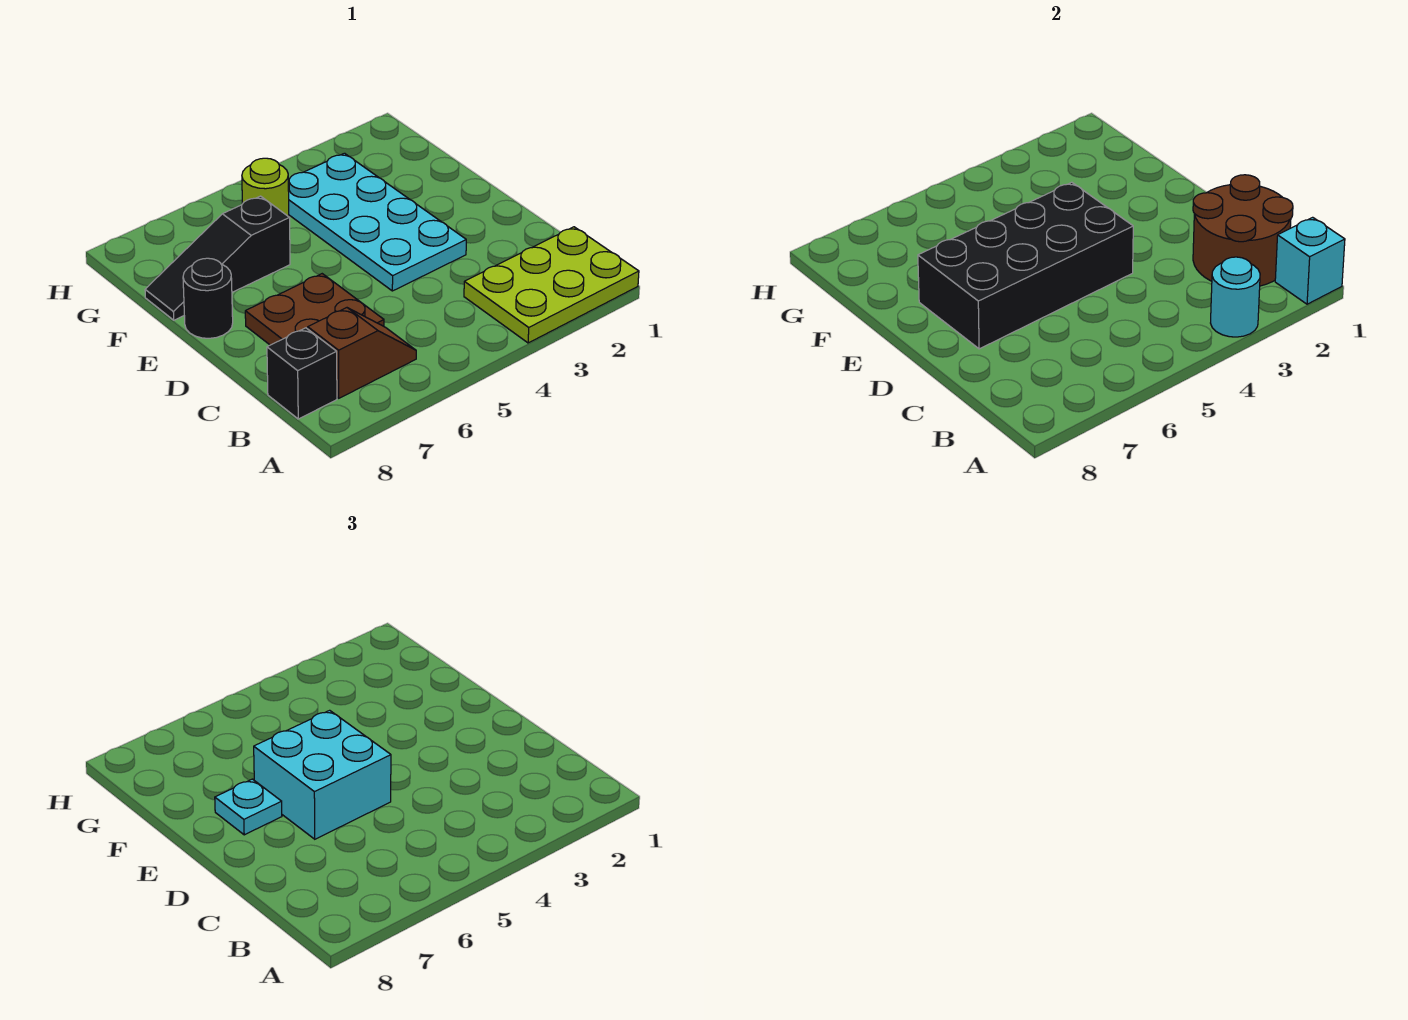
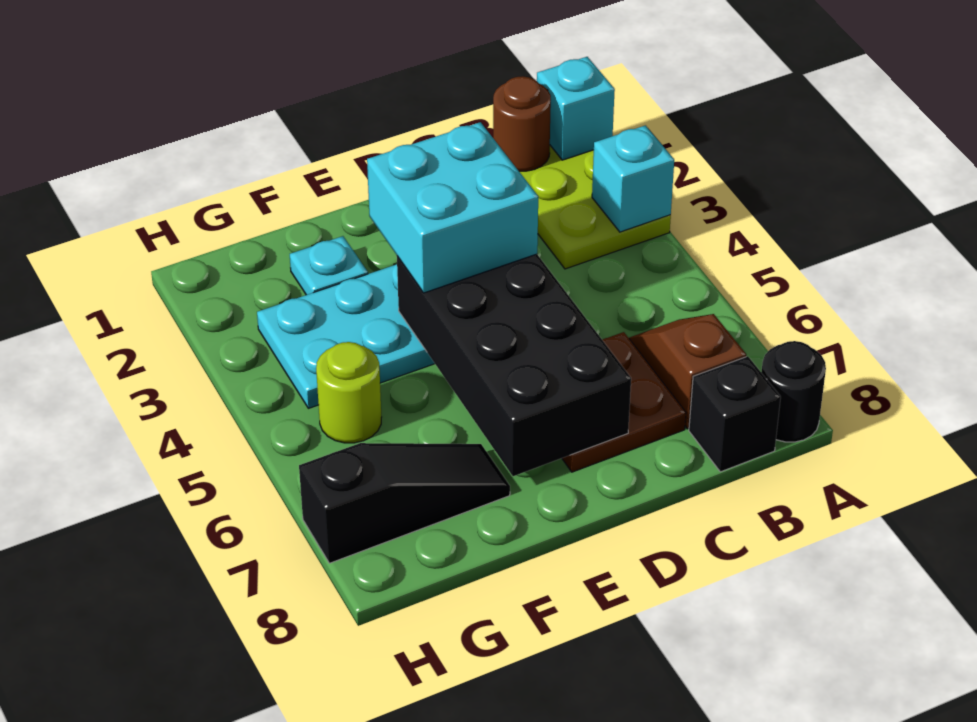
cyan round brick A3 level 2 -> cyan brick A3 level 2
brown round brick B1:C2 level 2 -> brown round brick B1 level 2
cyan brick D5:E6 level 3 -> cyan brick D3:E4 level 3
cyan plate E7 level 3 -> cyan plate F2 level 1
black round brick E8 level 1 -> black round brick A8 level 1
black slope F6:F8 level 1 top 6 -> black slope F7:H7 level 1 top H

